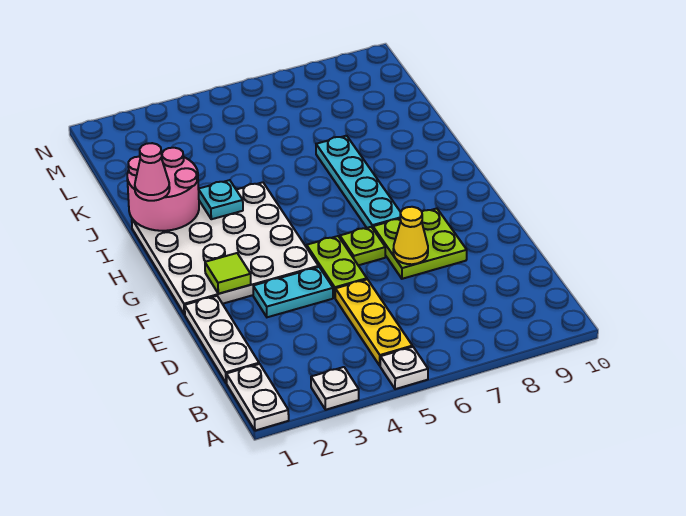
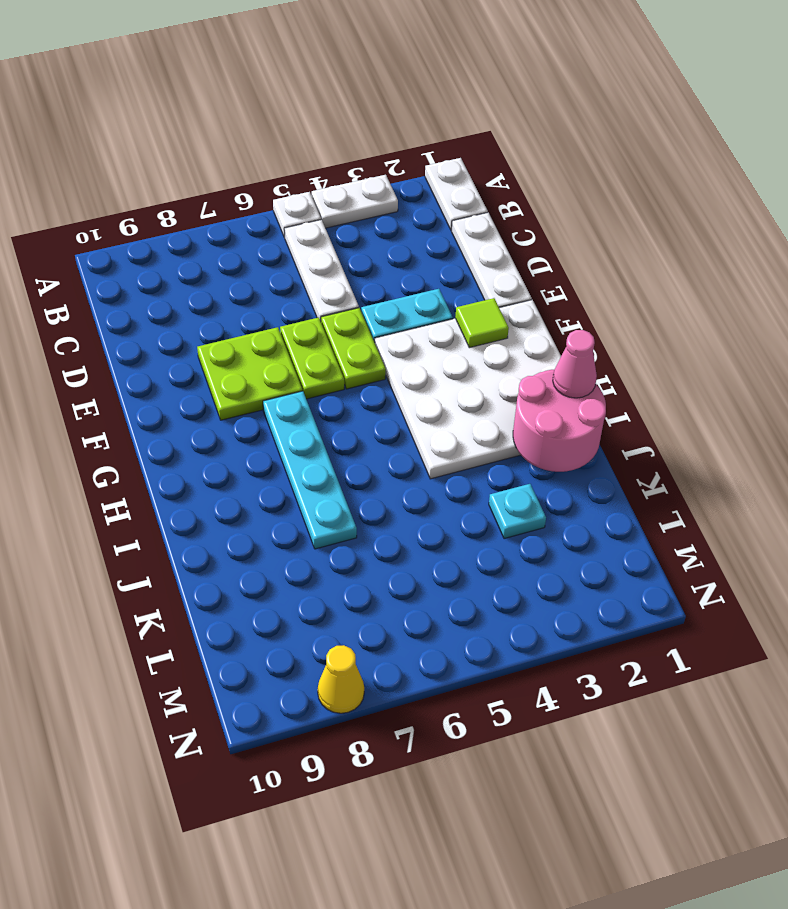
white plate A3 level 1 -> white plate A3:A4 level 1
yellow plate B5:D5 level 1 -> white plate B5:D5 level 1
yellow cone E7 level 2 -> yellow cone N8 level 1
lime plate F6 level 1 -> lime plate E6:F6 level 1
cyan plate I3 level 2 -> cyan plate K3 level 1

